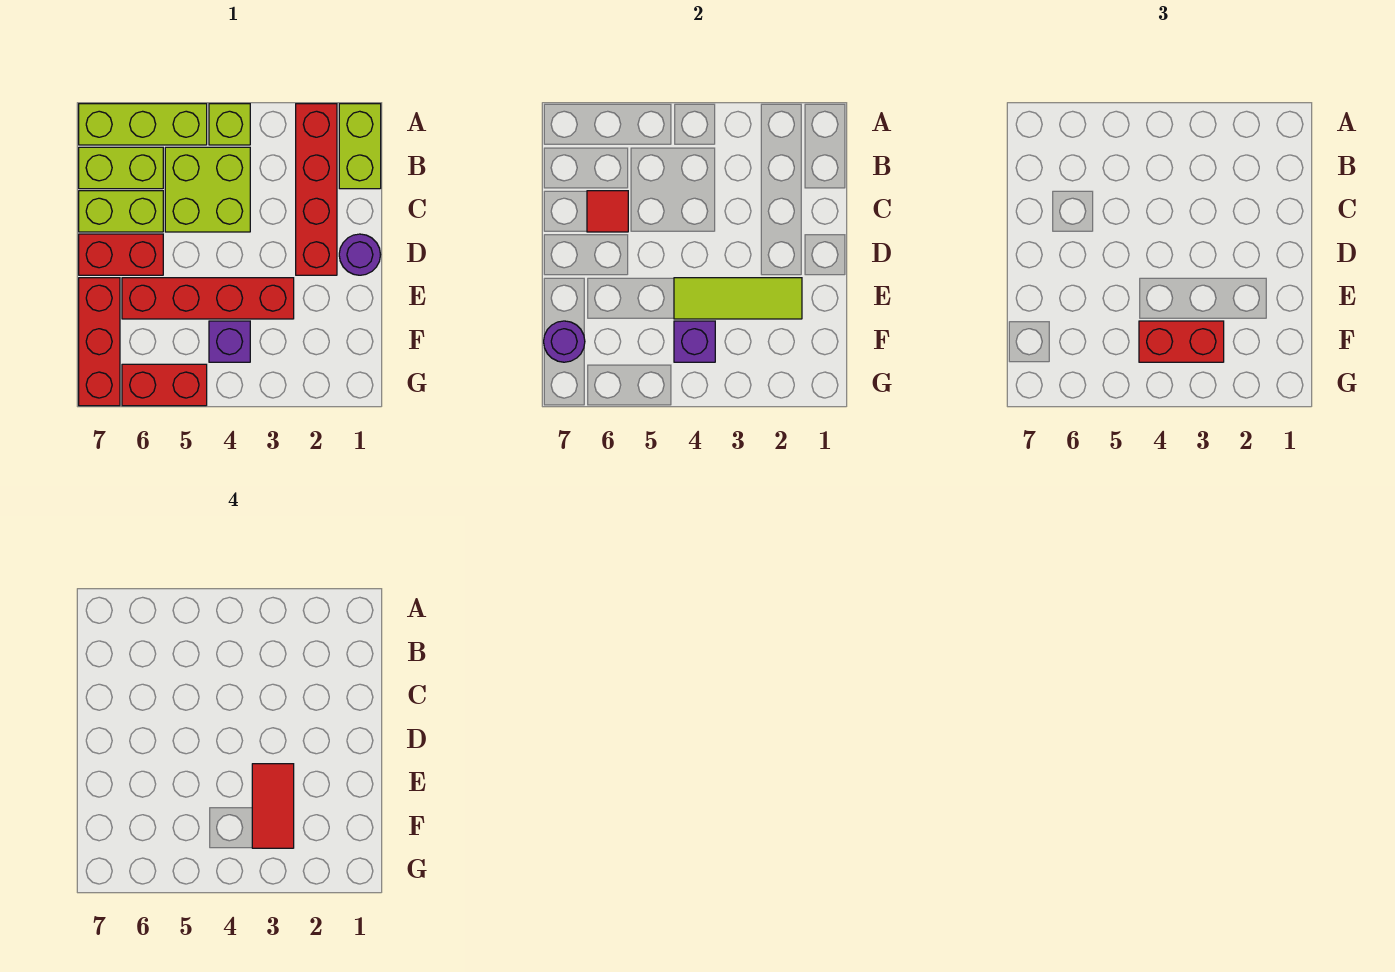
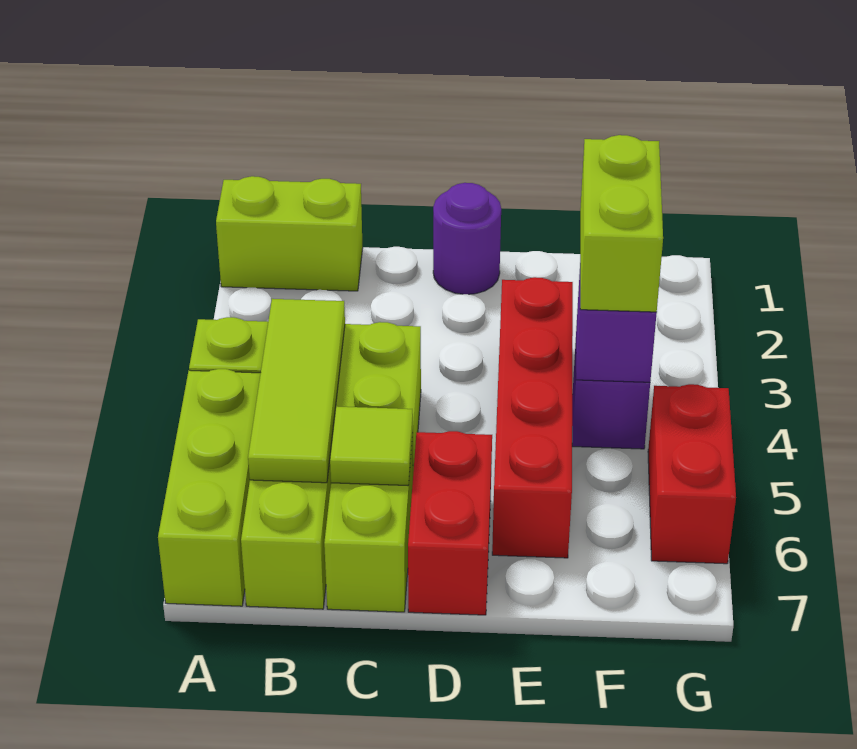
red brick A2:D2 level 1 -> none
red tile C6 level 2 -> lime tile C6 level 2
lime tile E2:E4 level 2 -> lime tile B4:B6 level 2
red tile E3:F3 level 4 -> none
red brick E7:G7 level 1 -> none
red brick F3:F4 level 3 -> lime brick F3:F4 level 3
purple round brick F7 level 2 -> none

